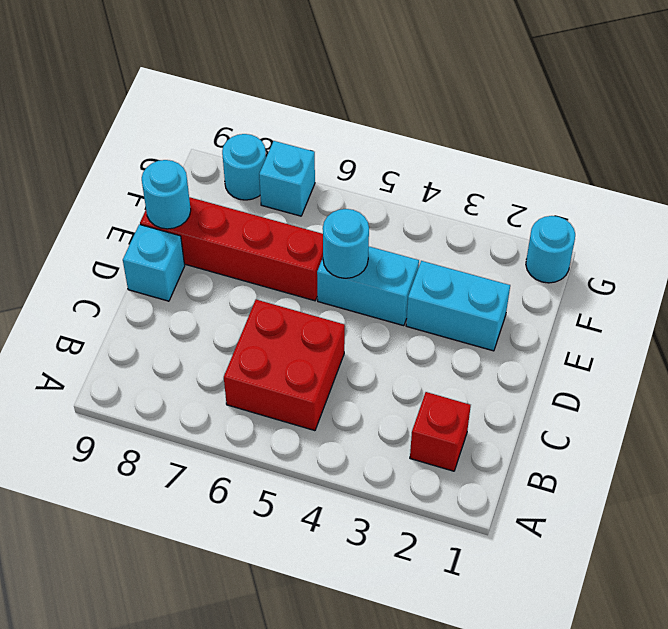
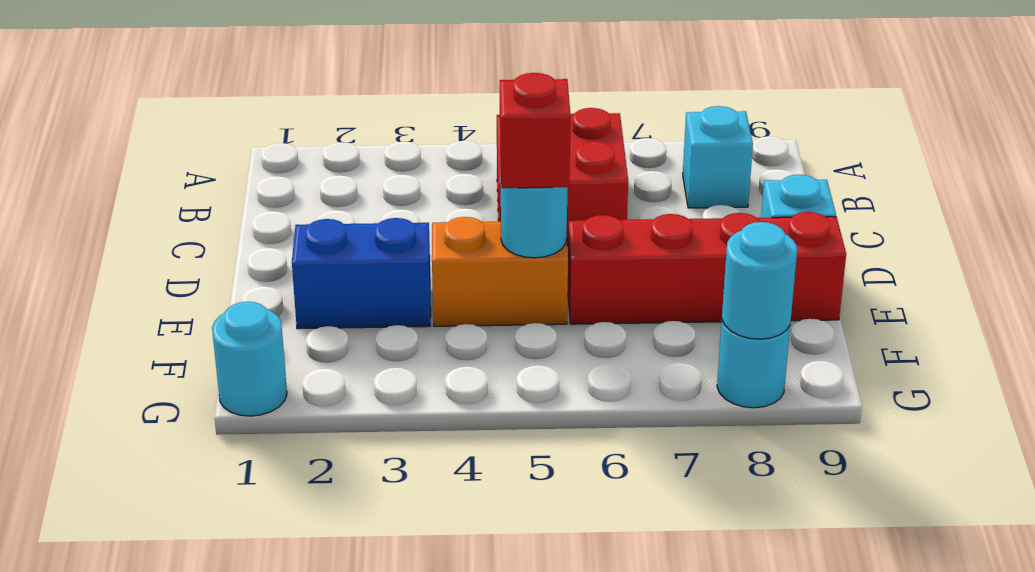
red brick B2 level 1 -> red brick E5 level 3
cyan brick E2:E3 level 1 -> blue brick E2:E3 level 1
cyan brick E4:E5 level 1 -> orange brick E4:E5 level 1
cyan round brick E9 level 2 -> cyan round brick G8 level 2
cyan brick G7 level 1 -> cyan brick B8 level 1

